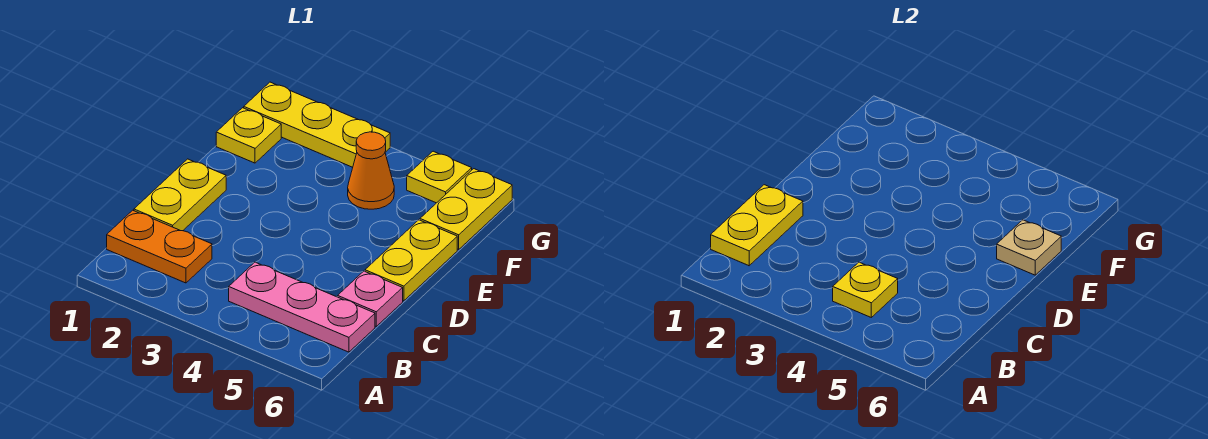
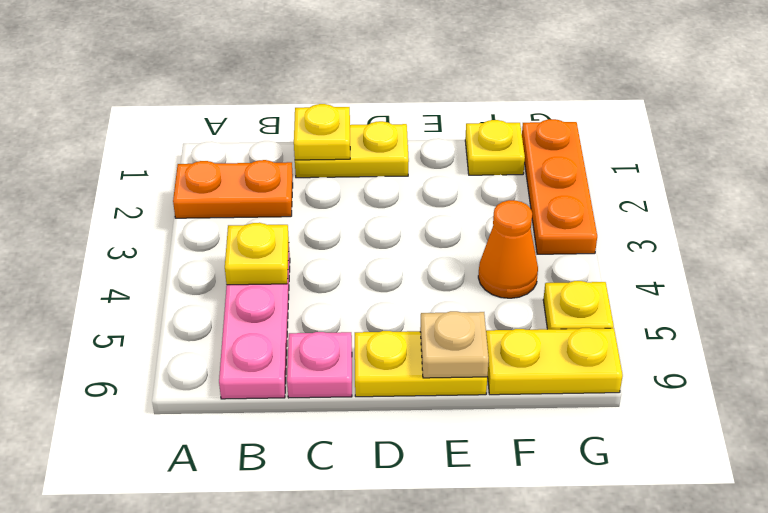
orange plate B1:B2 level 1 -> orange plate A2:B2 level 1
yellow plate B1:C1 level 2 -> yellow plate C1 level 2
yellow plate G1:G3 level 1 -> orange plate G1:G3 level 1

